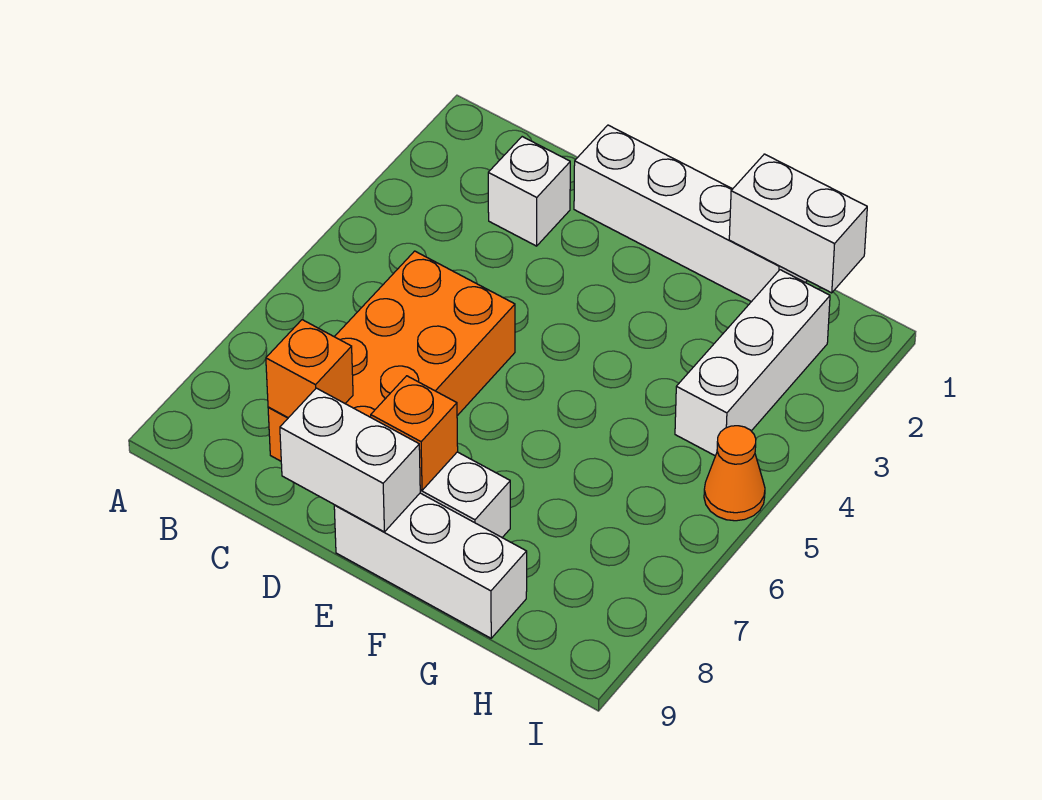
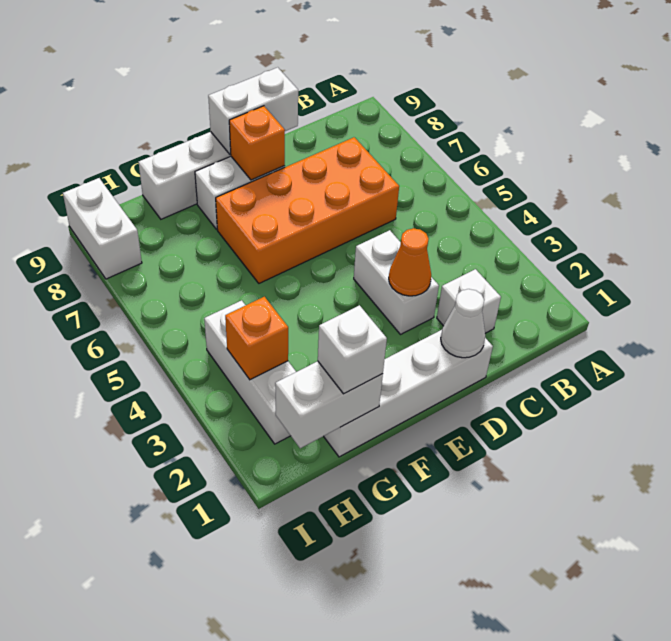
orange brick C5:D8 level 1 -> orange brick C6:F7 level 1
orange brick C8 level 2 -> orange brick H3 level 2
none -> white cone D1 level 2
none -> white brick D3:D4 level 1
none -> white brick G1 level 3
orange cone I5 level 1 -> orange cone D3 level 2
none -> white brick I8:I9 level 1

